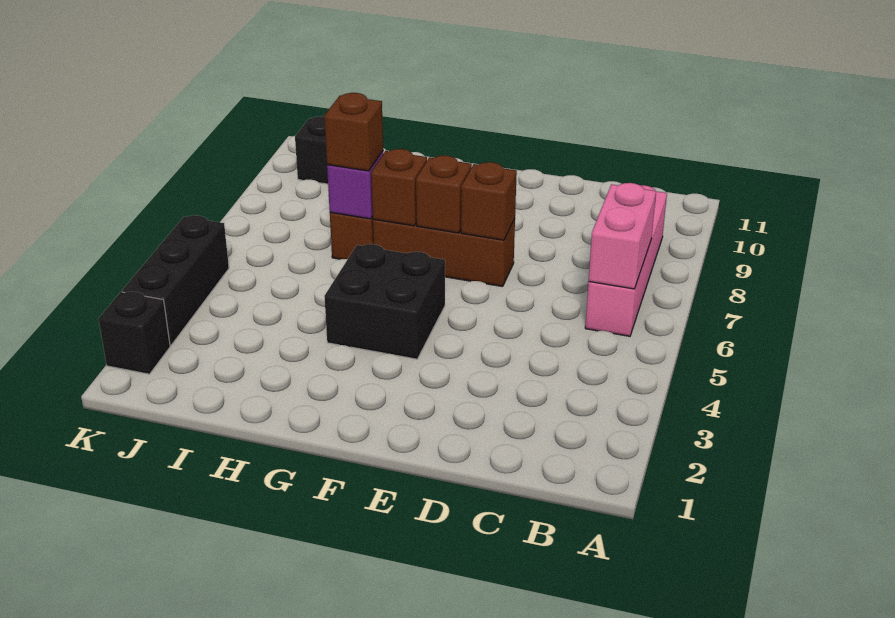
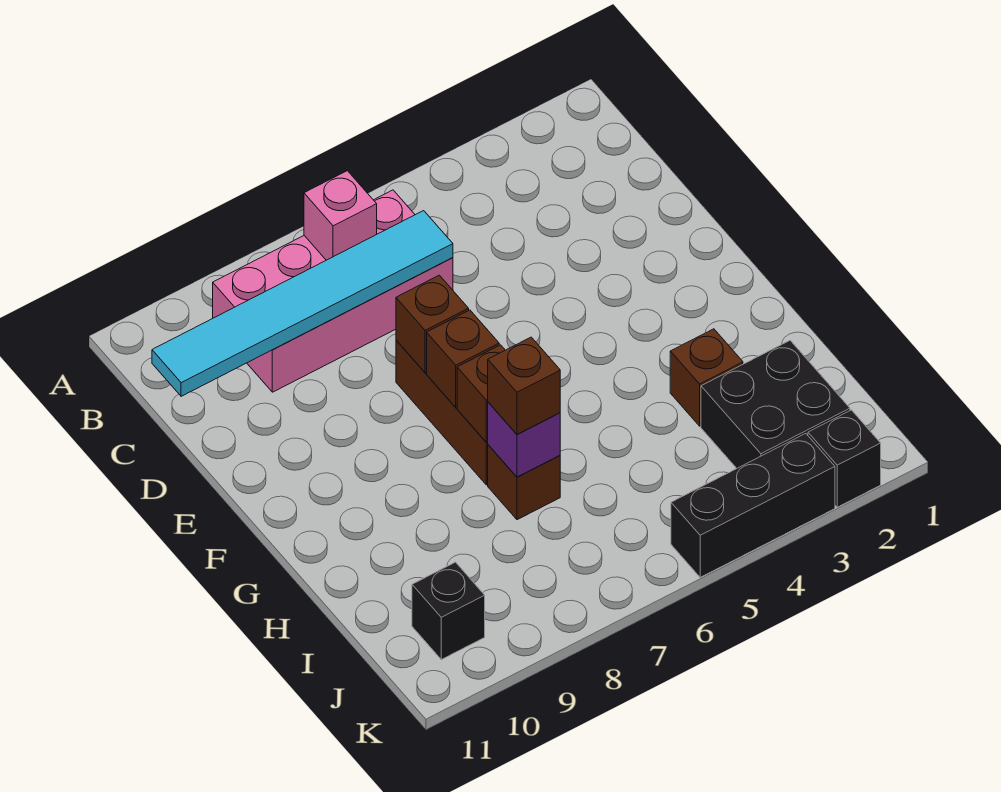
pink brick B6:B9 level 1 -> pink brick B6:C9 level 1
pink brick B6:B7 level 2 -> pink brick B7 level 2
none -> cyan tile C6:C11 level 2
black brick F4:G5 level 1 -> black brick I2:J3 level 1
none -> brown brick H3 level 1

